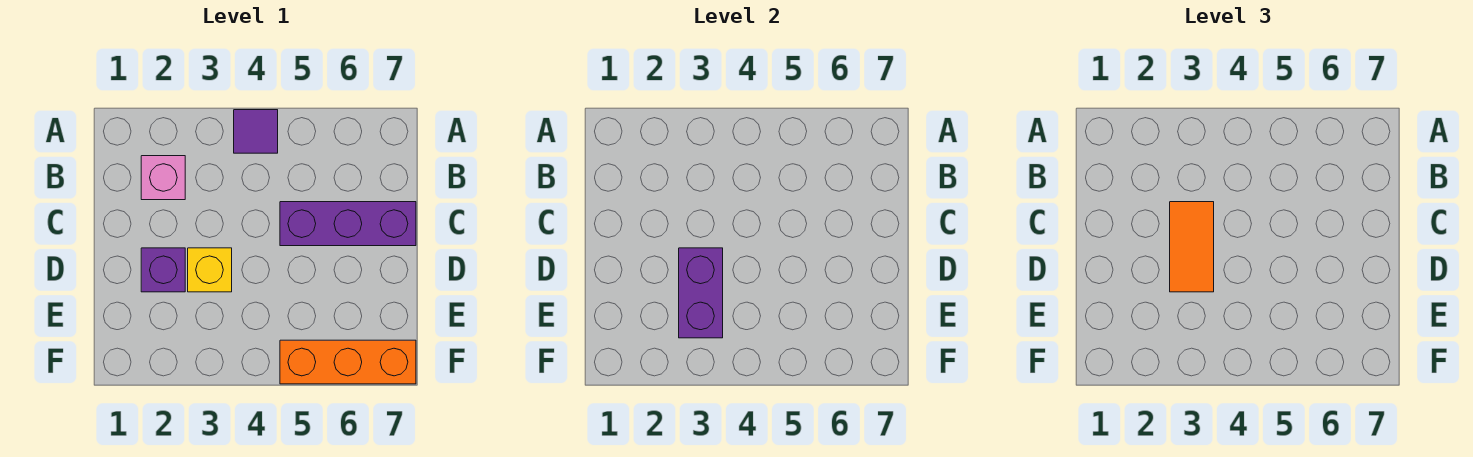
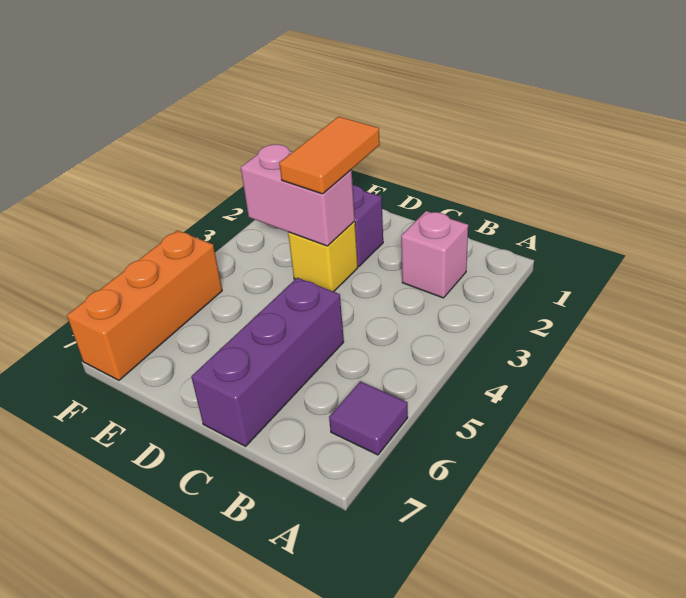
purple tile A4 level 1 -> purple tile A6 level 1
orange tile C3:D3 level 3 -> orange tile D2:D3 level 3
purple brick D3:E3 level 2 -> pink brick D3:E3 level 2

